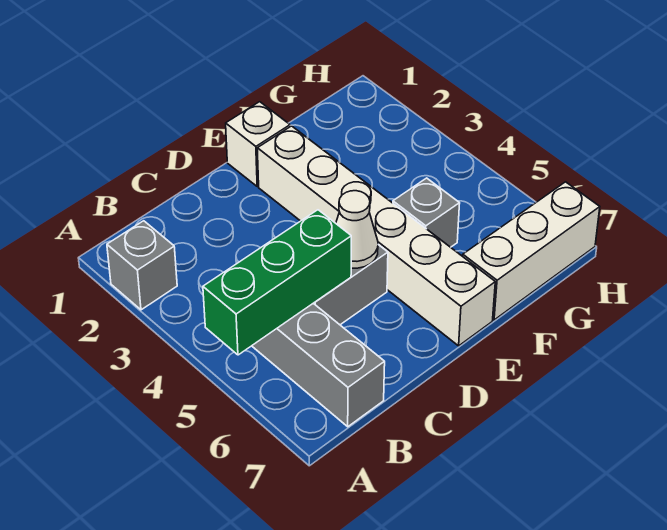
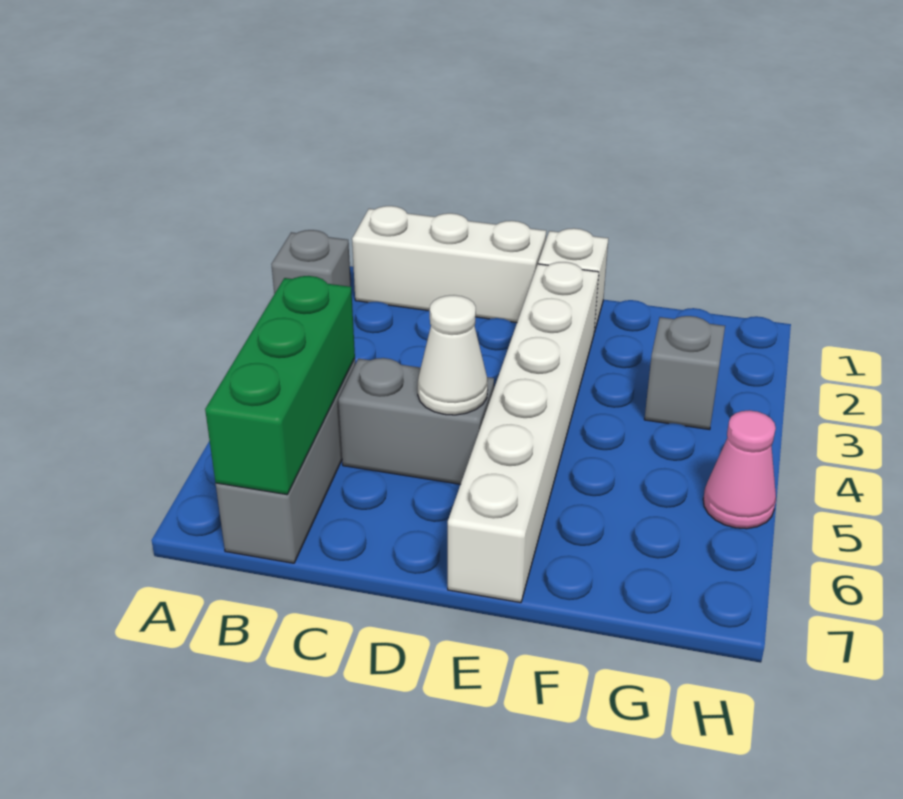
green brick A5:C5 level 2 -> green brick B5:B7 level 2
grey brick F5 level 1 -> grey brick G3 level 1
white brick F7:H7 level 1 -> white brick B1:D1 level 1
none -> pink cone H5 level 1

